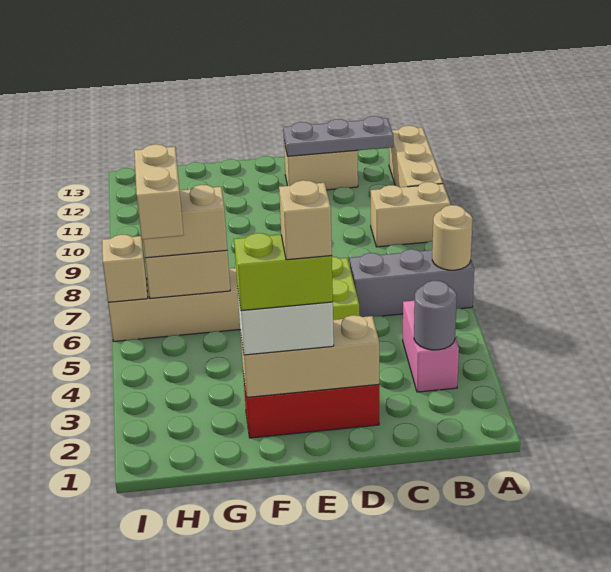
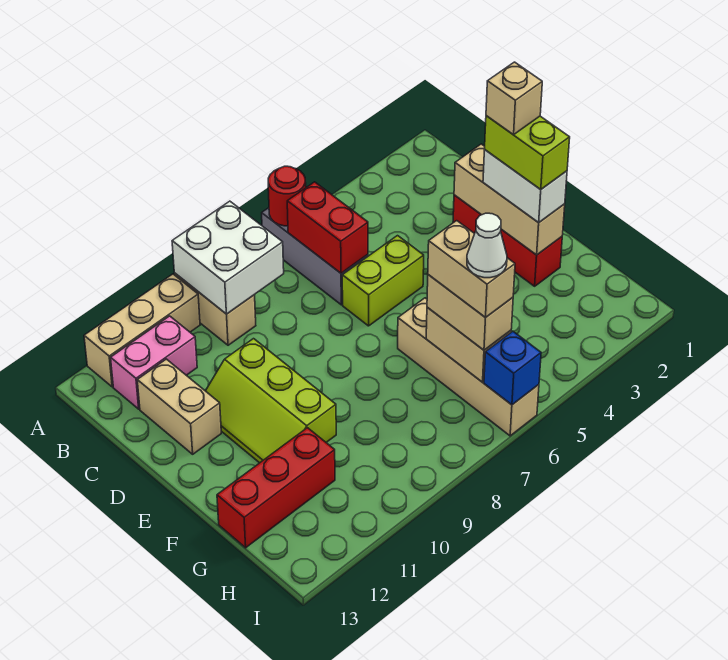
tan round brick A6 level 2 -> red round brick A6 level 2
none -> white brick A8:B9 level 2
pink brick B3:B4 level 1 -> pink brick B11:B12 level 1
grey round brick B3 level 2 -> none
none -> red brick B6:C6 level 2
grey plate B12:D12 level 2 -> none
none -> lime slope D10:F11 level 1 top 10
none -> red brick G11:G13 level 1
tan brick H5:H6 level 4 -> tan brick G6:H6 level 4
none -> white cone H6 level 5
tan brick I6 level 2 -> blue brick I6 level 2

